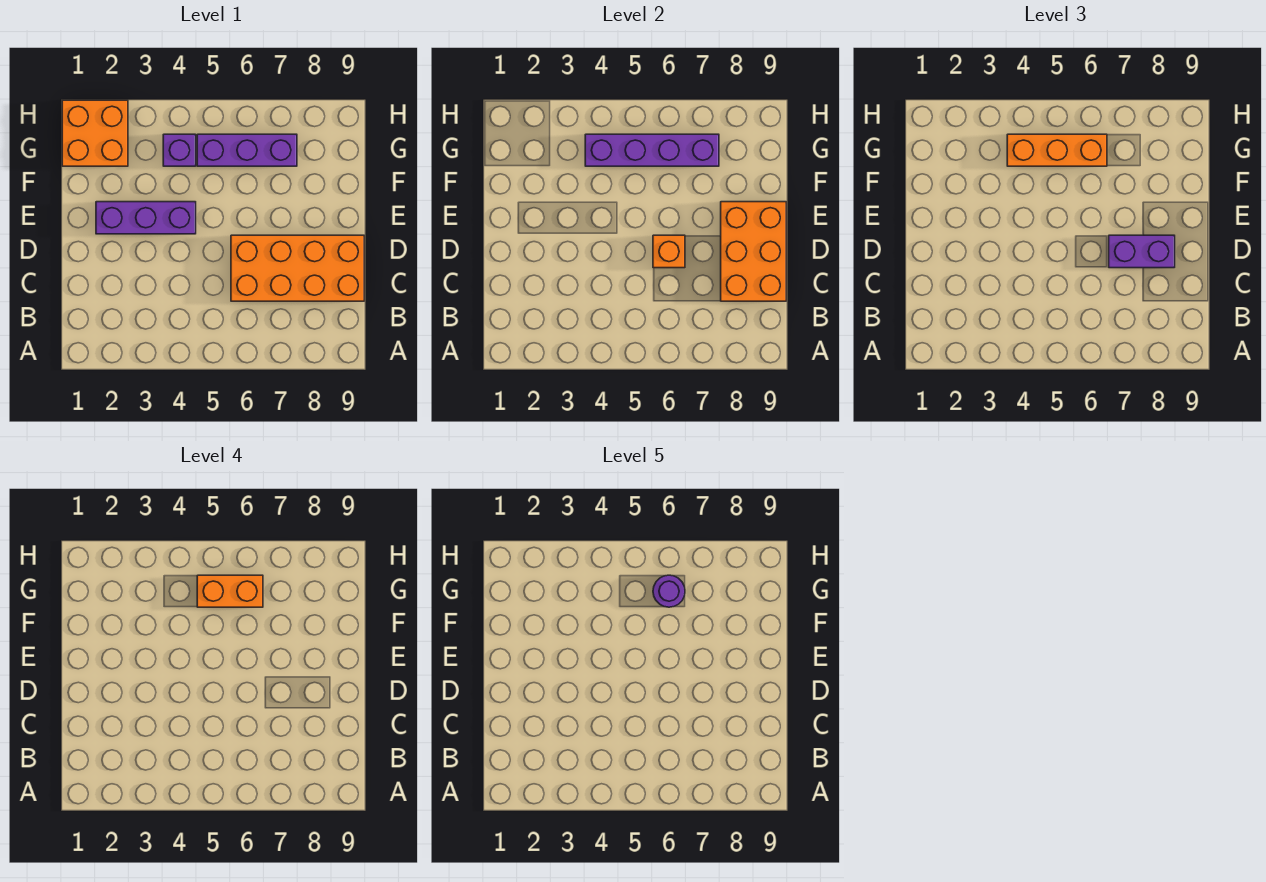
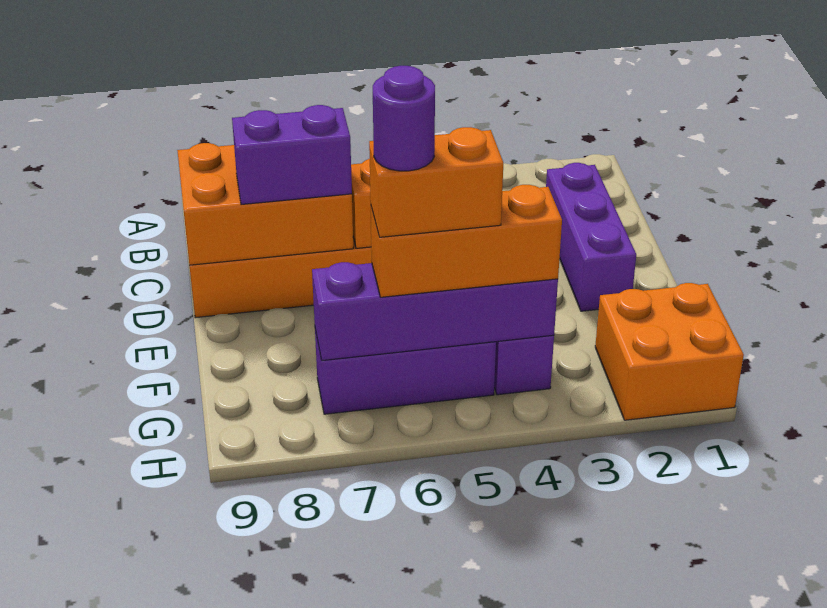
orange brick C8:E9 level 2 -> orange brick C7:D9 level 2
purple brick E2:E4 level 1 -> purple brick C2:E2 level 1

